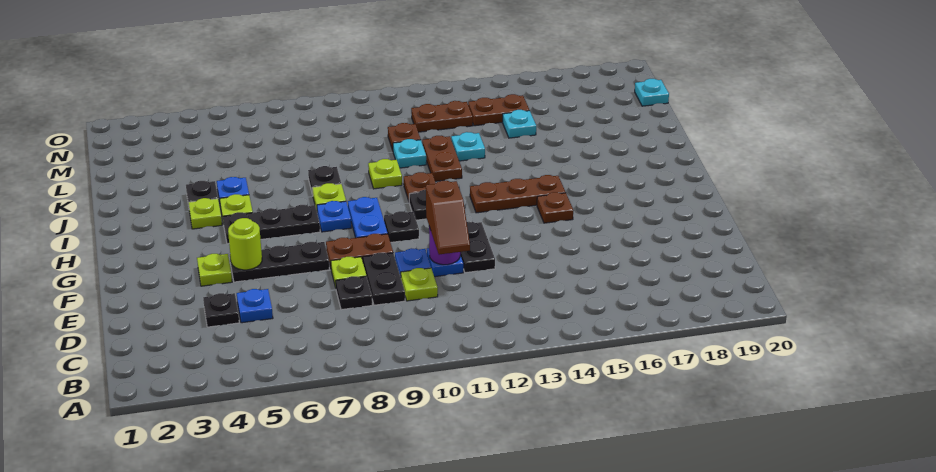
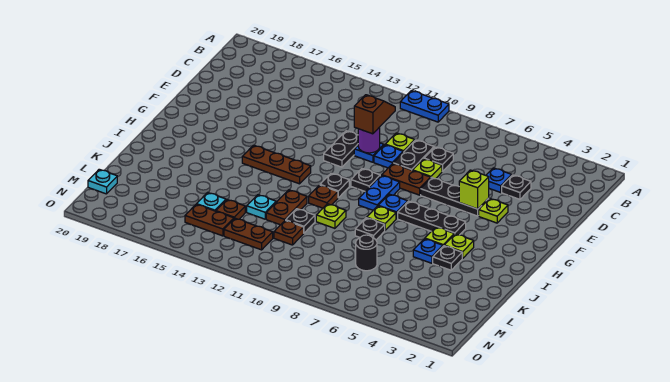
none -> blue plate A10:A11 level 1
lime round brick F5 level 2 -> lime brick F5 level 2
brown plate G15 level 1 -> brown plate L14 level 1
cyan plate K11 level 1 -> black plate K11 level 1
none -> black round brick L7 level 1

